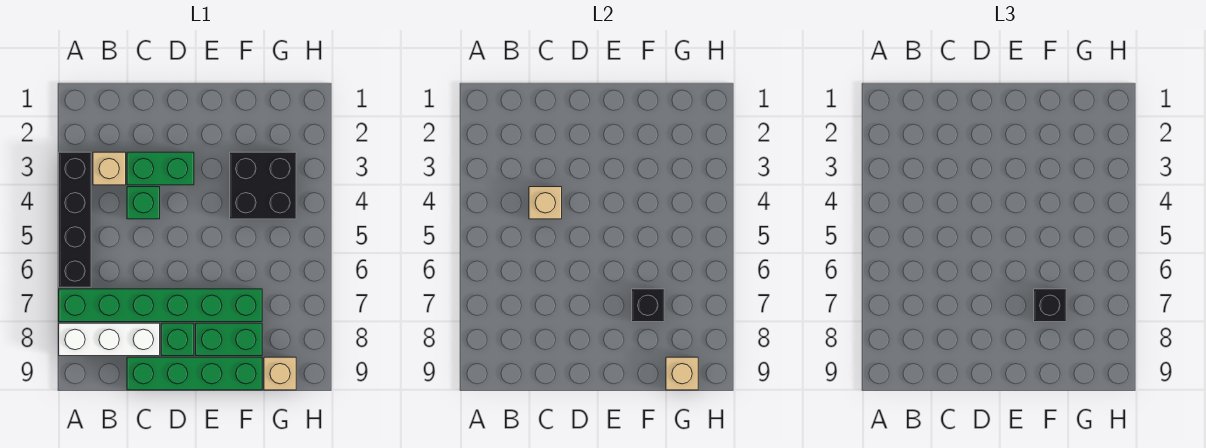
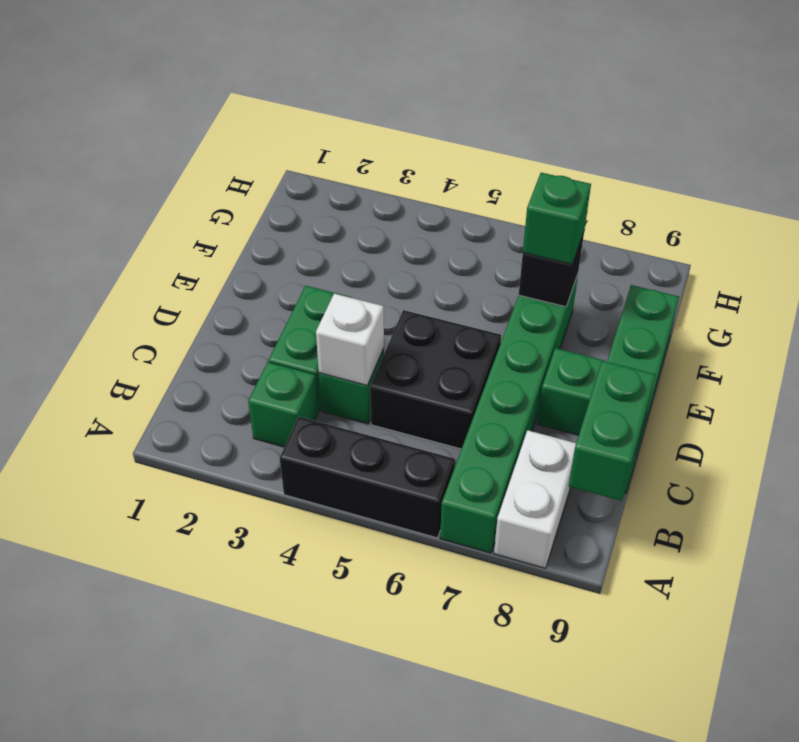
black brick A3:A6 level 1 -> black brick A4:A6 level 1
white brick A8:C8 level 1 -> white brick A8:B8 level 1
tan brick B3 level 1 -> green brick B3 level 1
tan brick C4 level 2 -> white brick C4 level 2
green brick E8:F8 level 1 -> green brick B9:C9 level 2
black brick F3:G4 level 1 -> black brick C5:D6 level 1
black brick F7 level 3 -> green brick F7 level 3
tan brick G9 level 1 -> none
tan brick G9 level 2 -> none

